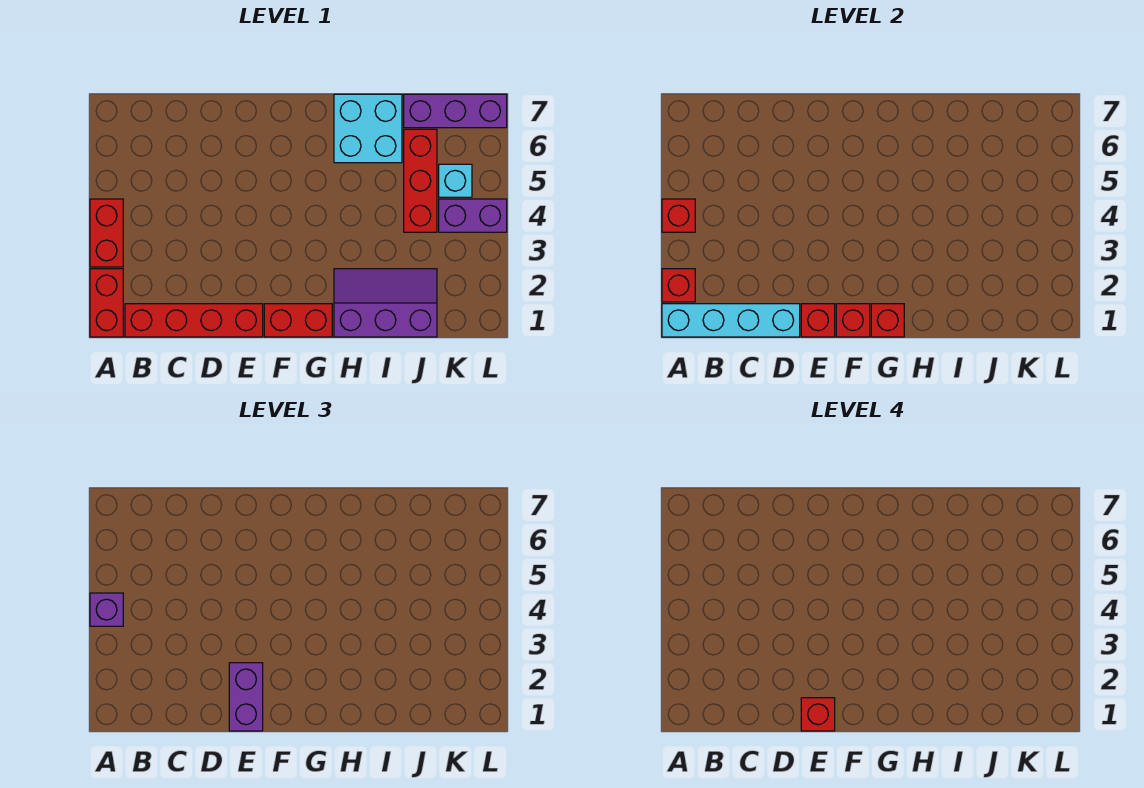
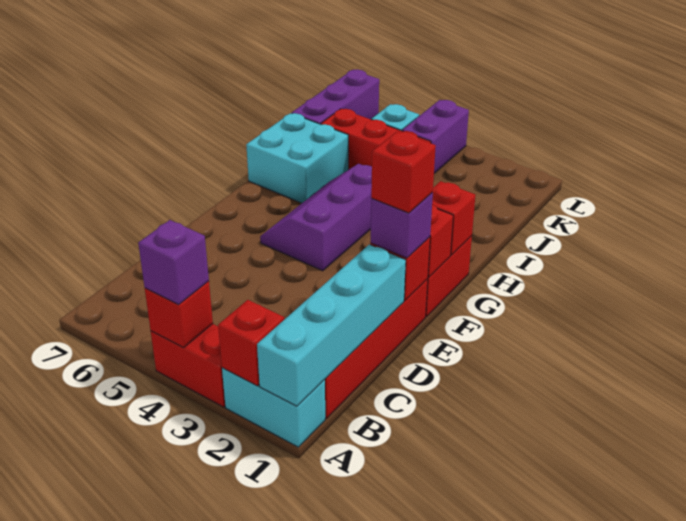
red brick A1:A2 level 1 -> cyan brick A1:A2 level 1
purple brick E1:E2 level 3 -> purple brick E1 level 3
purple slope H1:J2 level 1 top 1 -> purple slope F4:H5 level 1 top 4

